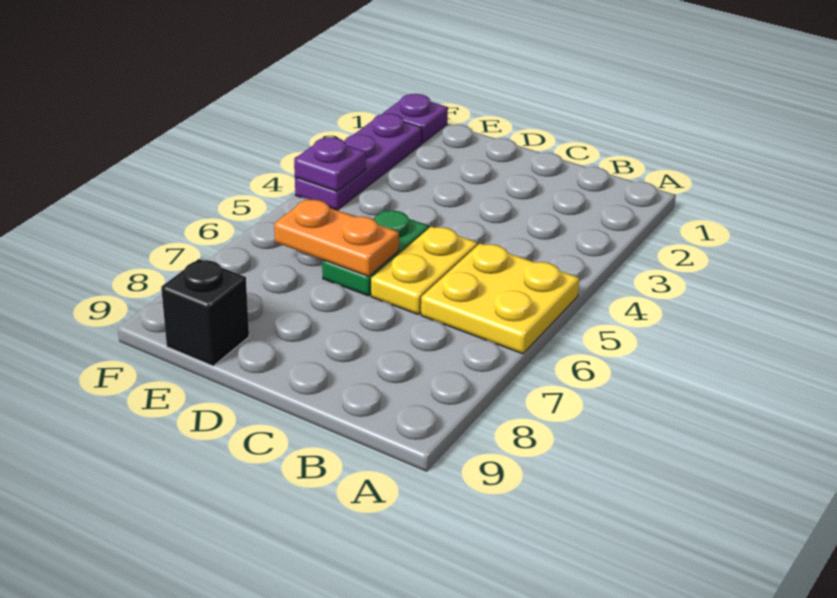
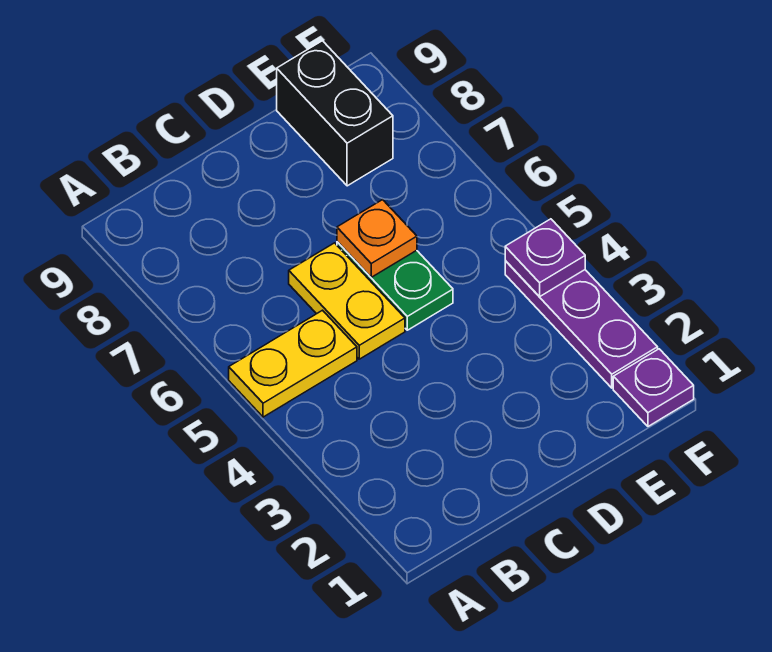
yellow plate A5:B6 level 1 -> yellow plate A5:B5 level 1
orange plate D6:E6 level 2 -> orange plate D6 level 2
black brick E9 level 1 -> black brick E8:E9 level 1

